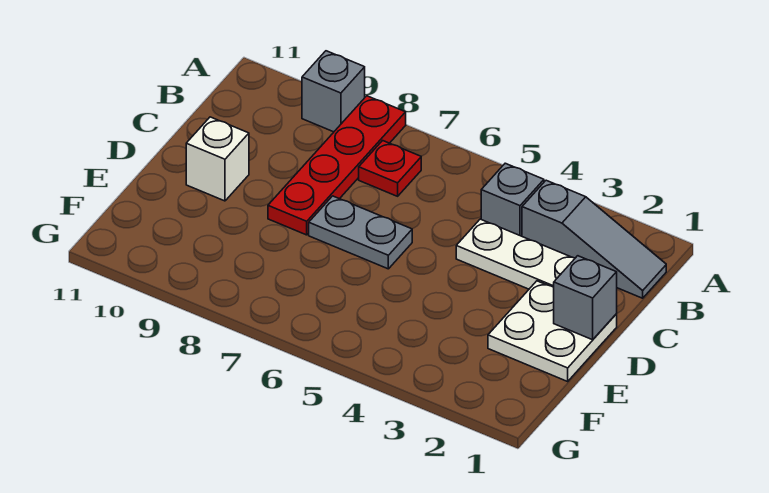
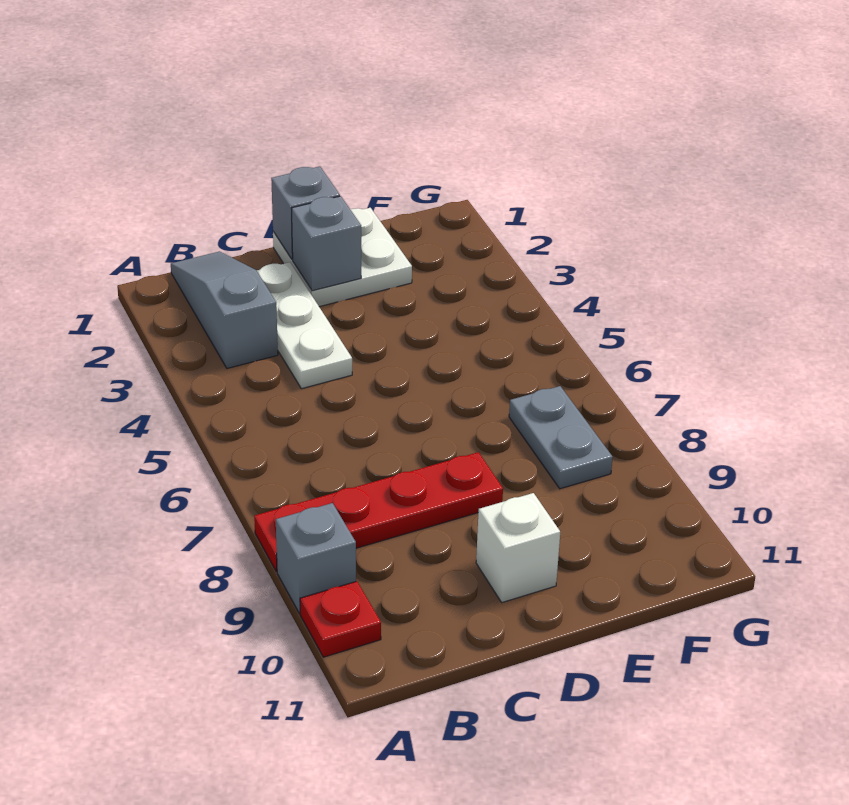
grey brick B4 level 1 -> grey brick D2 level 2
red plate B7 level 1 -> red plate A10 level 1
grey plate D6:D7 level 1 -> grey plate F7:F8 level 1

